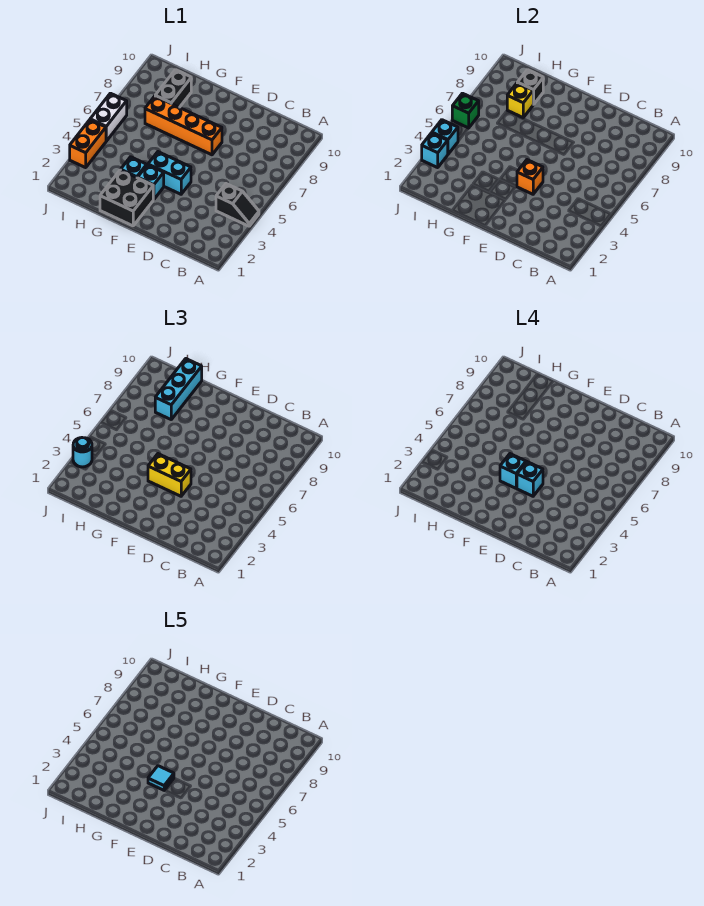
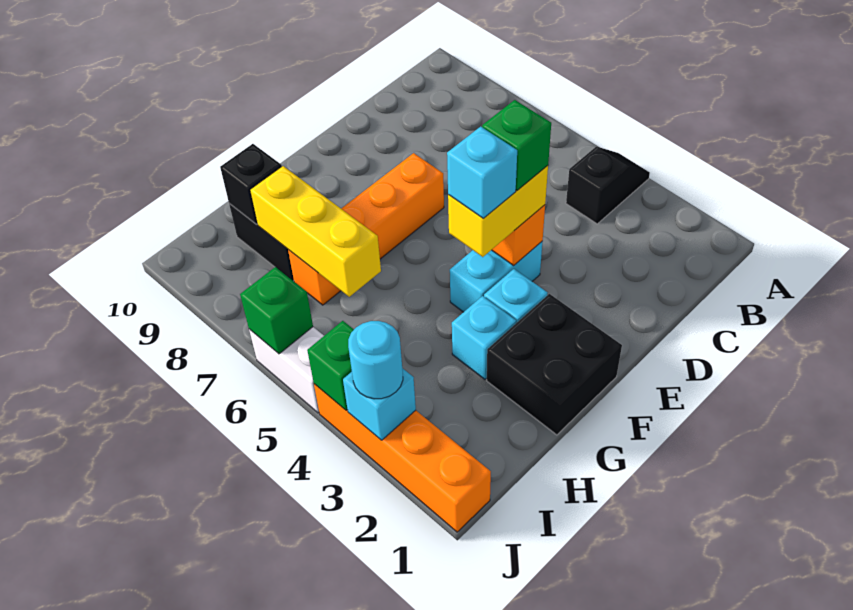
cyan brick E4 level 4 -> green brick E4 level 4
cyan tile F4 level 5 -> none
yellow brick H8 level 2 -> yellow brick H6:H8 level 2
cyan brick H8:H10 level 3 -> none
orange brick J3:J4 level 1 -> orange brick J1:J4 level 1
cyan brick J4 level 2 -> green brick J4 level 2

